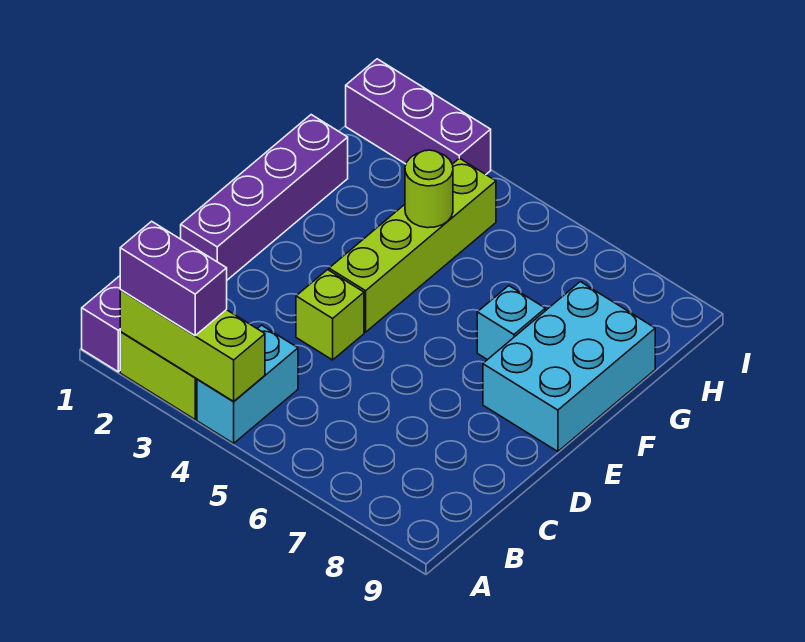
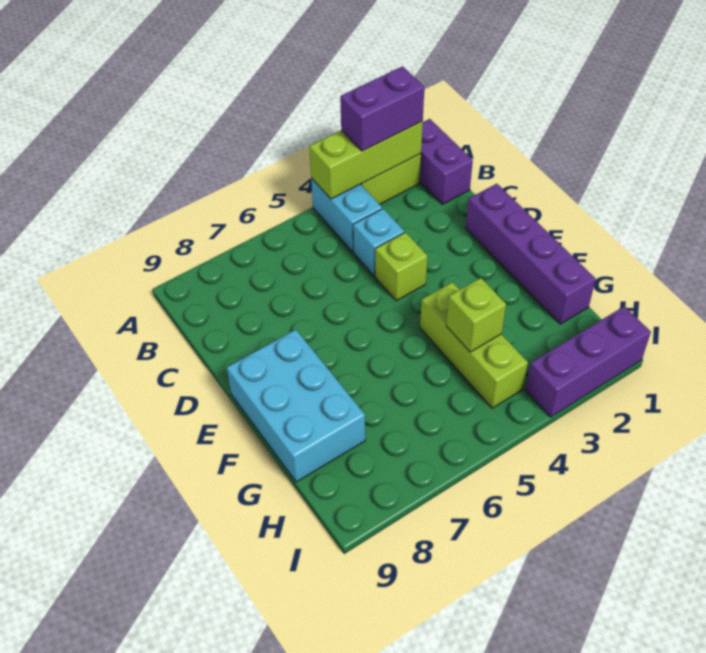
lime brick E4:H4 level 1 -> lime brick F4:H4 level 1
cyan brick F7 level 1 -> cyan brick C4 level 1
lime round brick G4 level 2 -> lime brick G4 level 2

